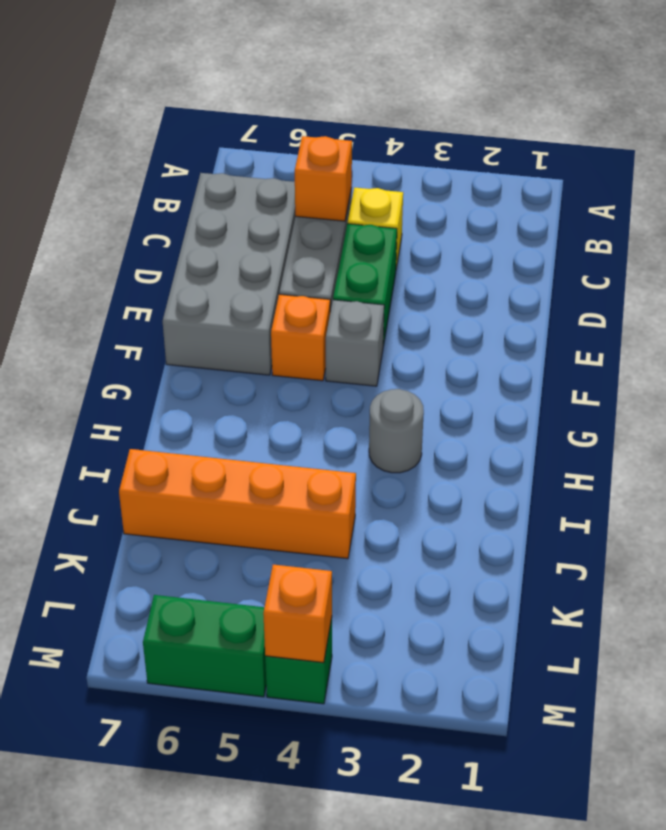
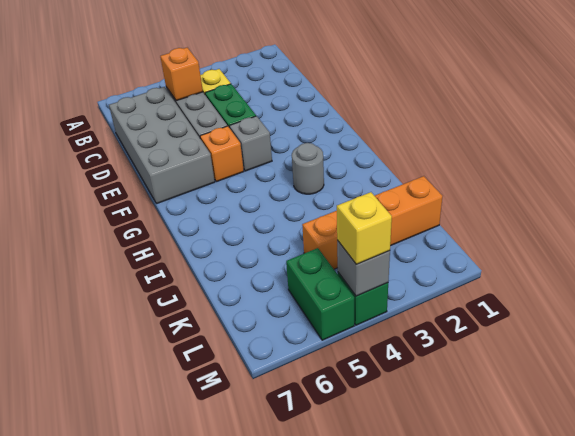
orange brick J4:J7 level 1 -> orange brick K1:K4 level 1
orange brick M4 level 2 -> grey brick M4 level 2
none -> yellow brick M4 level 3
green brick M5:M6 level 1 -> green brick L5:M5 level 1

